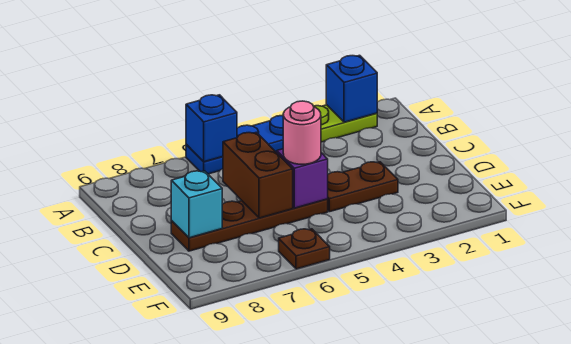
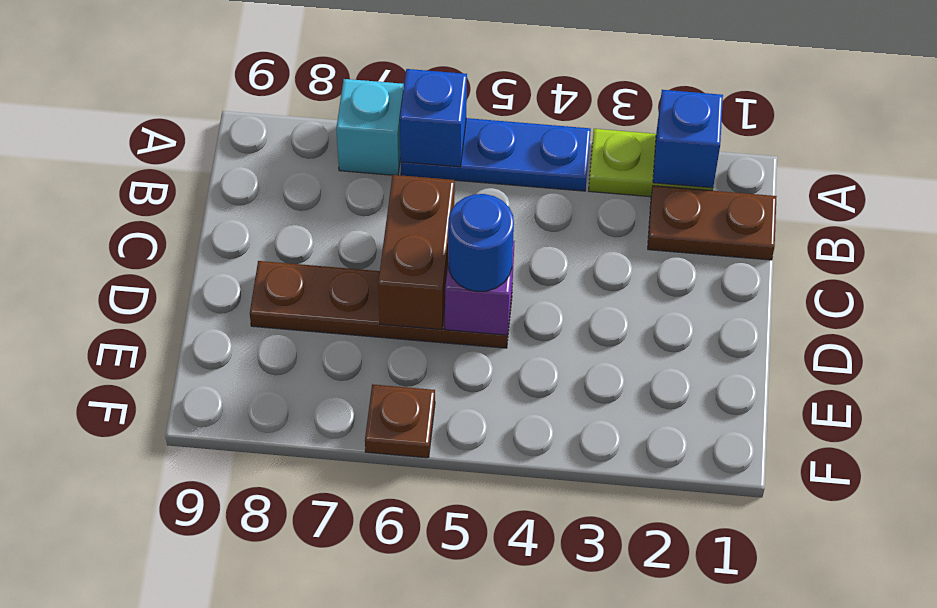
brown plate D3:D4 level 1 -> brown plate B1:B2 level 1
pink round brick D5 level 3 -> blue round brick D5 level 3
cyan brick D8 level 2 -> cyan brick A7 level 1

